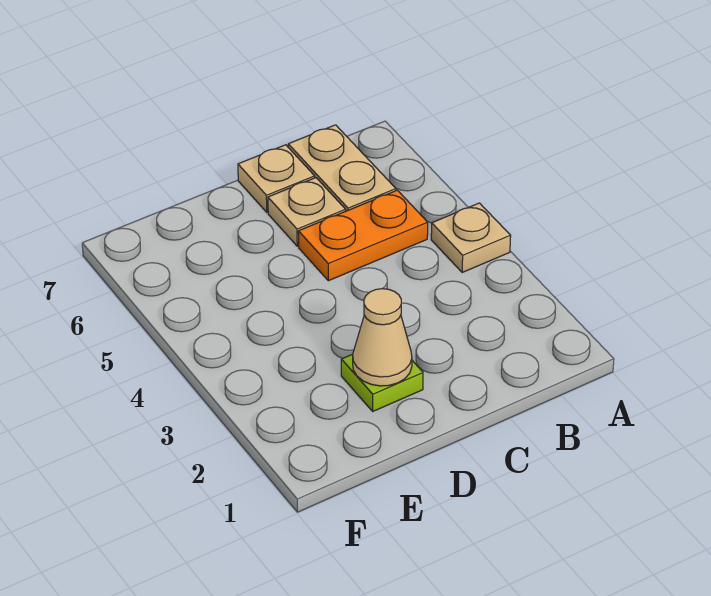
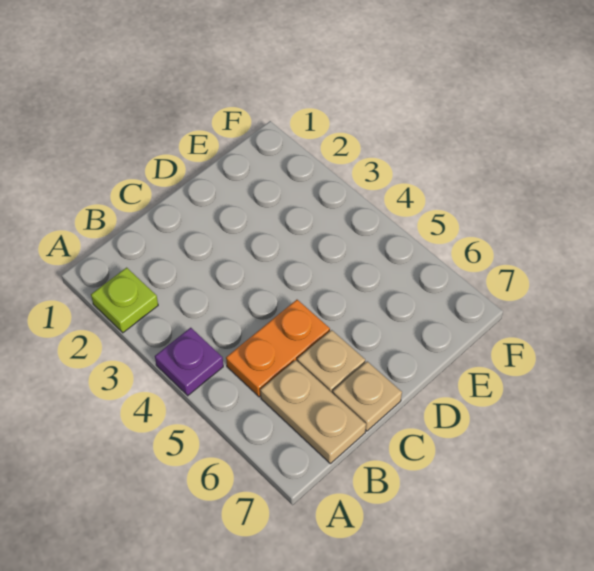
tan plate A4 level 1 -> purple plate A4 level 1
lime plate D2 level 1 -> lime plate A2 level 1
tan cone D2 level 2 -> none

